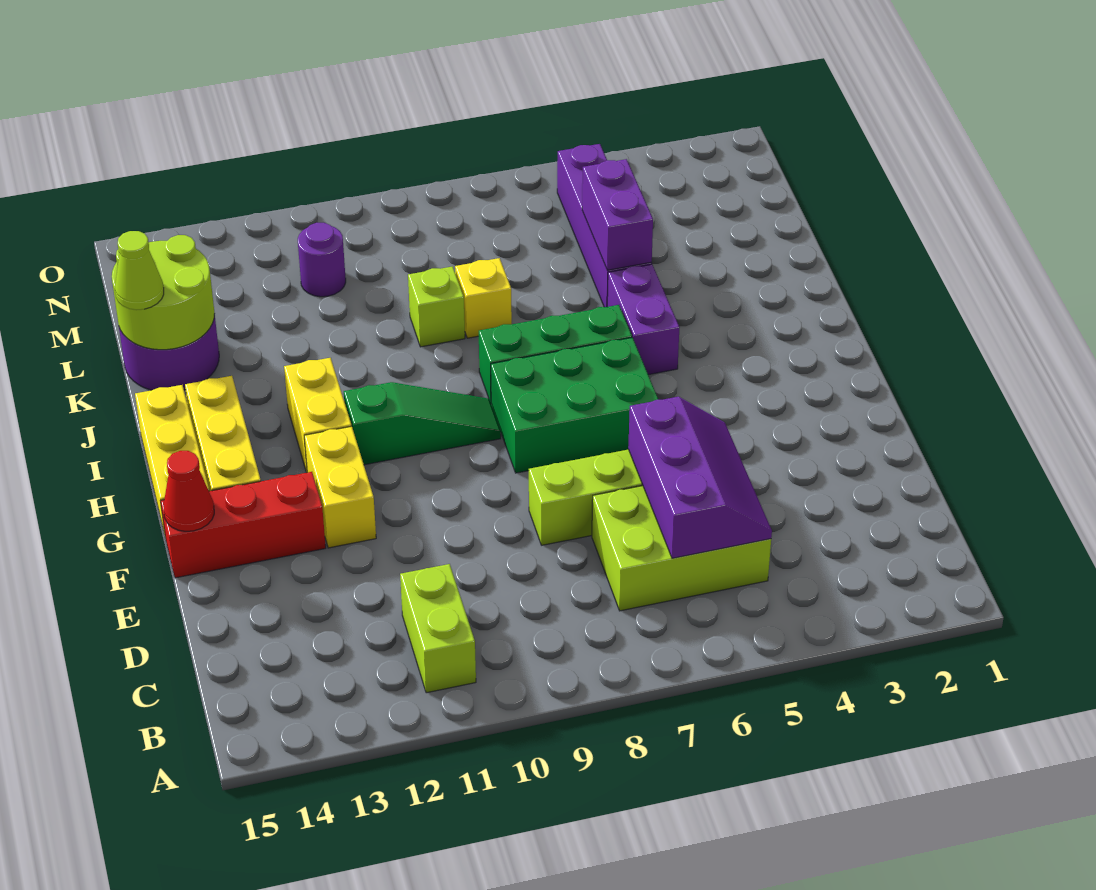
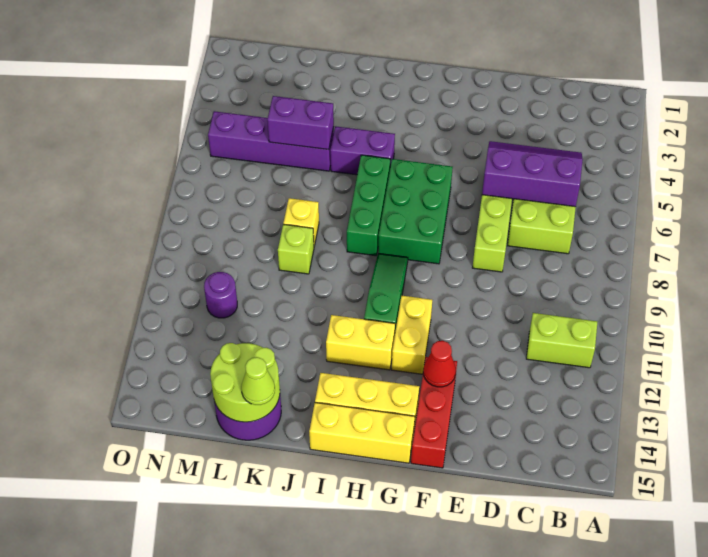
yellow brick F12:G12 level 1 -> yellow brick G11:G12 level 1
red cone F15 level 2 -> red cone F13 level 2

